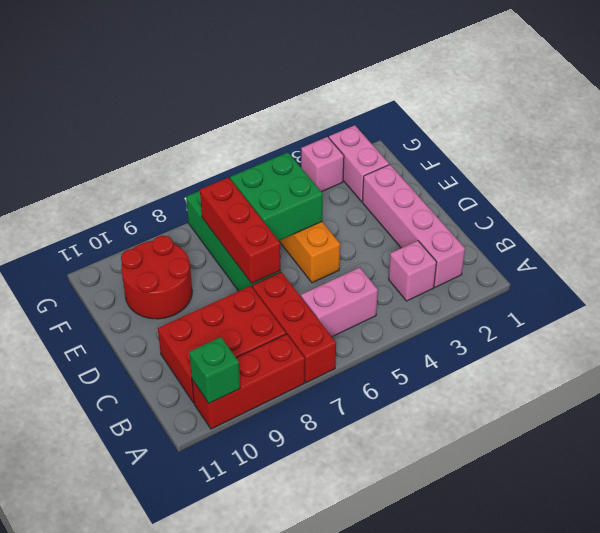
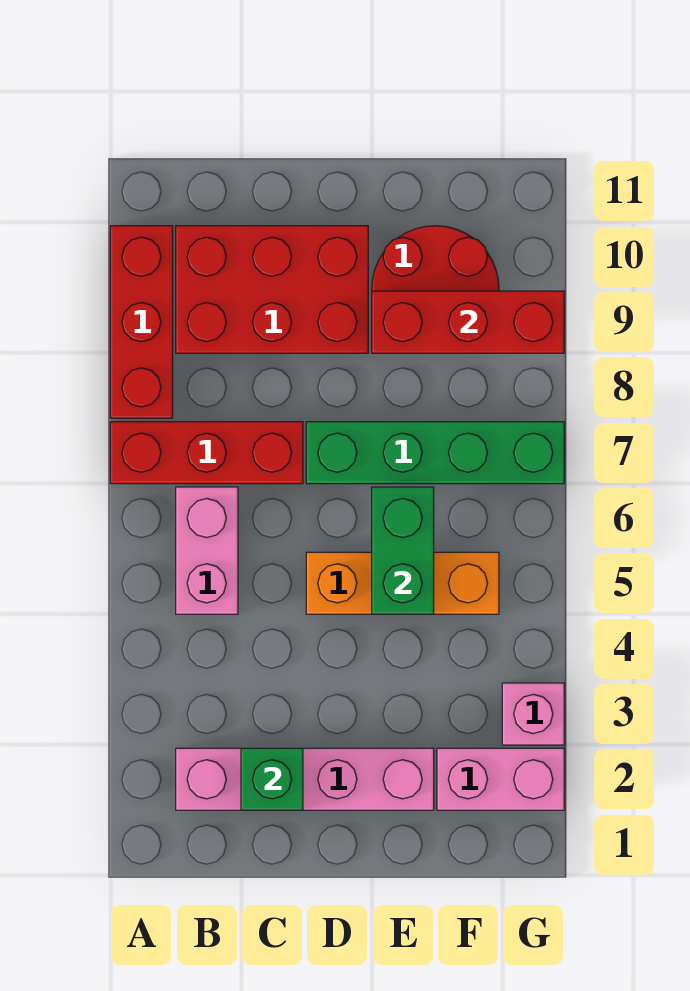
green brick A10 level 2 -> green brick C2 level 2
pink brick B3 level 1 -> none
red brick B8:C10 level 1 -> red brick B9:D10 level 1
red brick D7:F7 level 2 -> red brick E9:G9 level 2
green brick E5:F6 level 2 -> green brick E5:E6 level 2

